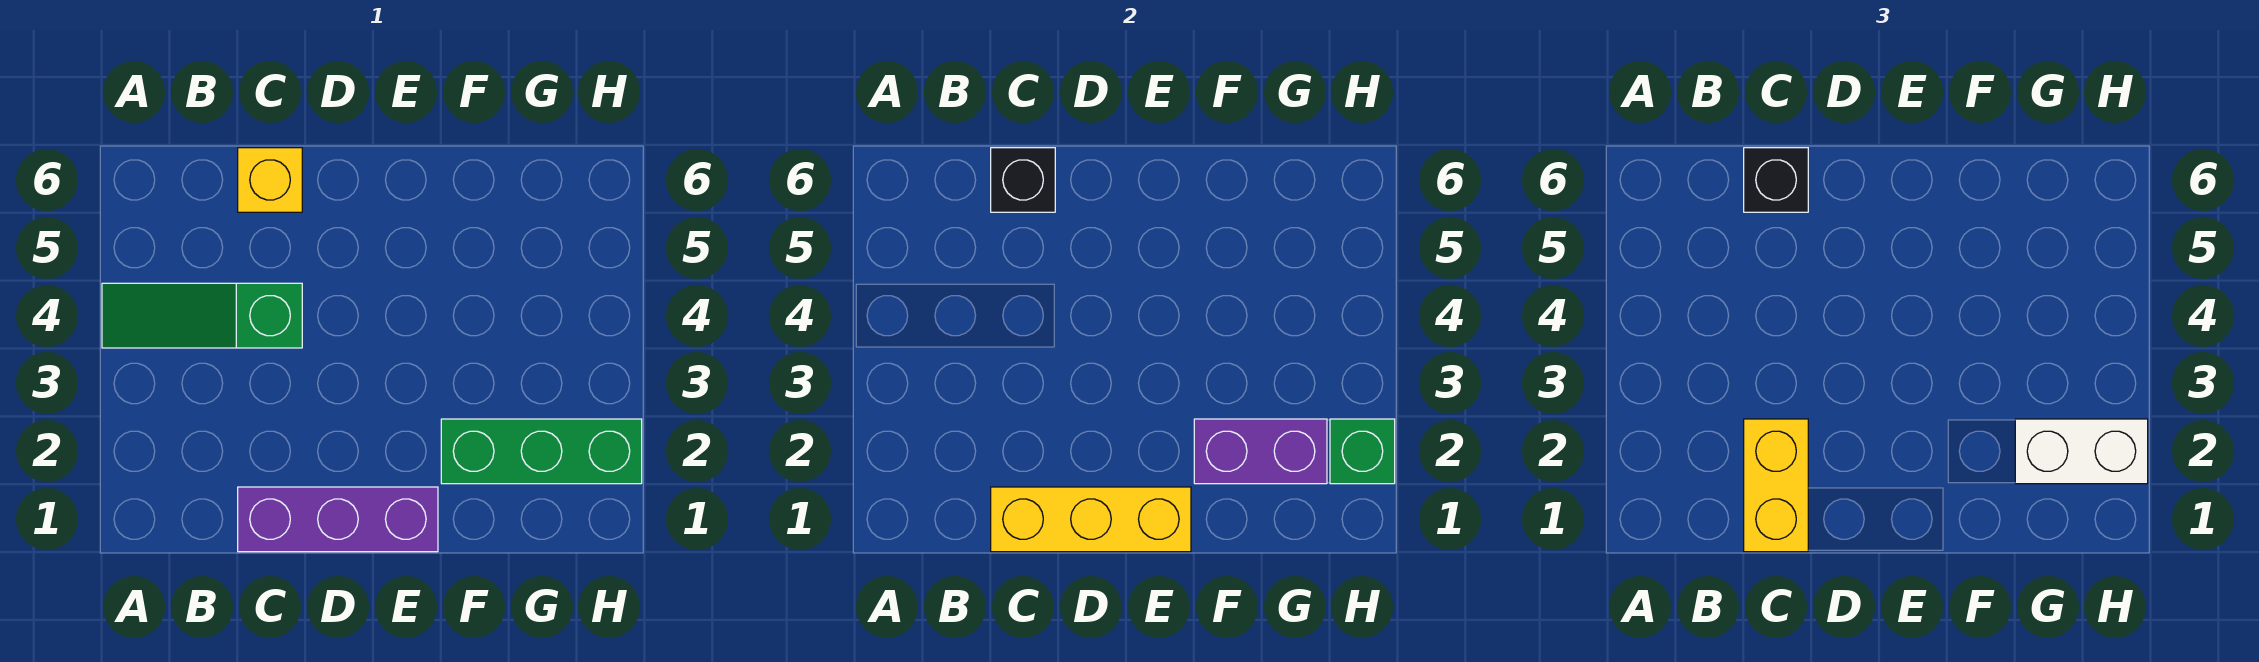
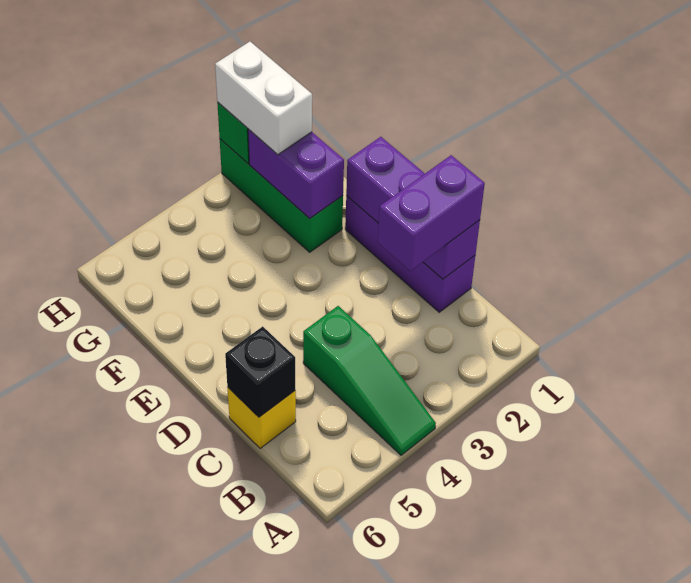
yellow brick C1:E1 level 2 -> purple brick C1:E1 level 2
yellow brick C1:C2 level 3 -> purple brick C1:C2 level 3
black brick C6 level 3 -> none

